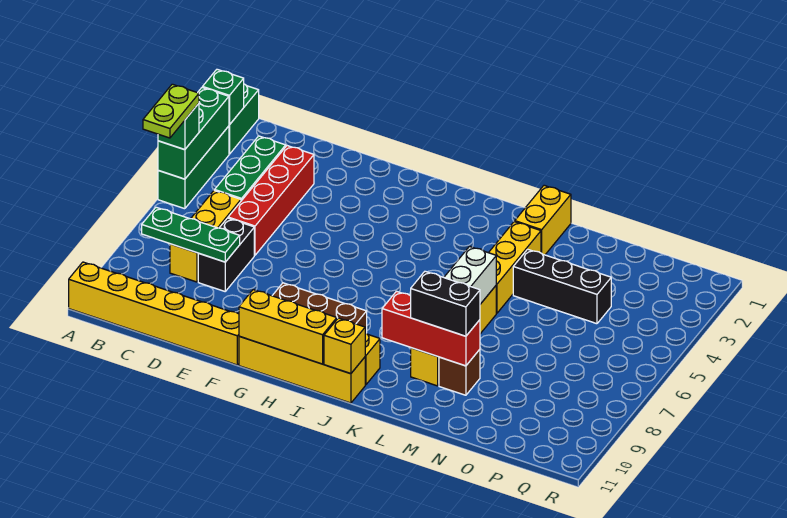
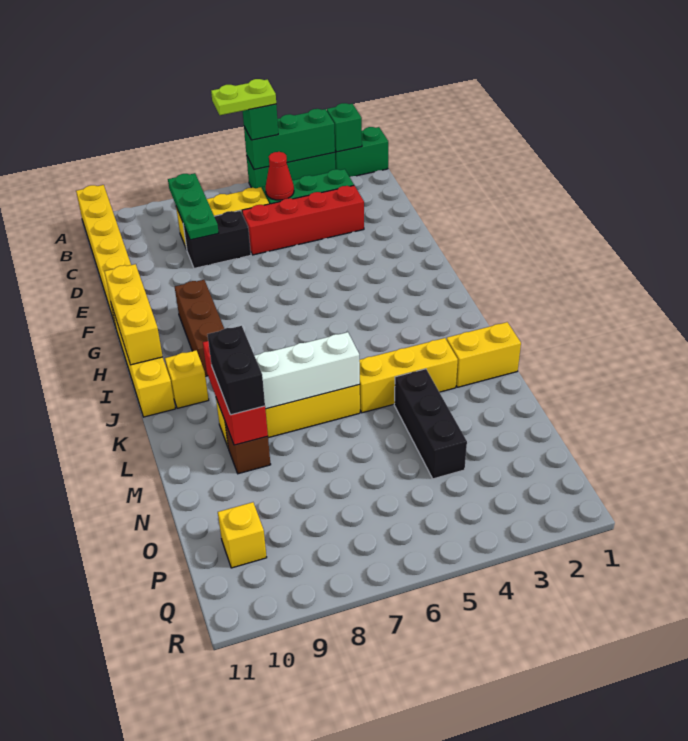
none -> red cone C5 level 2
yellow brick J11 level 2 -> yellow brick P10 level 1

